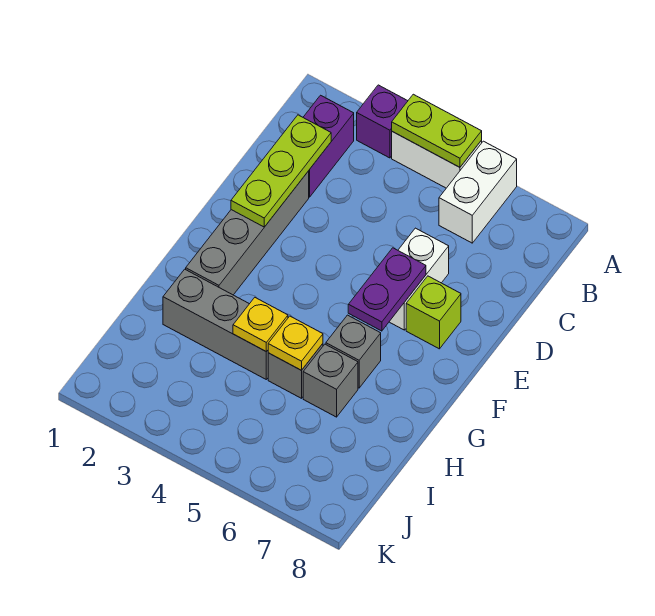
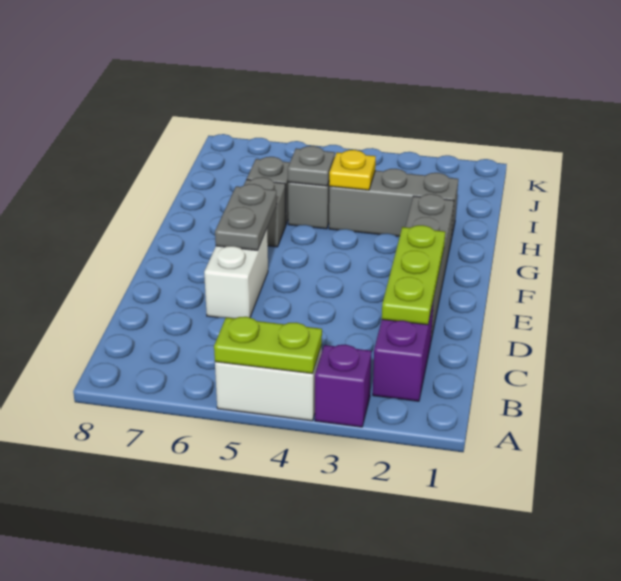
white brick A6:B6 level 1 -> none
purple plate E6:F6 level 2 -> grey plate E6:F6 level 2
lime brick E7 level 1 -> none
yellow plate H5 level 2 -> grey plate H5 level 2

